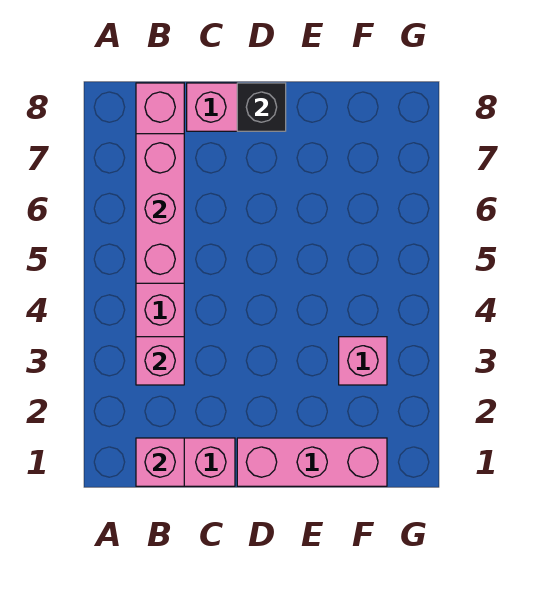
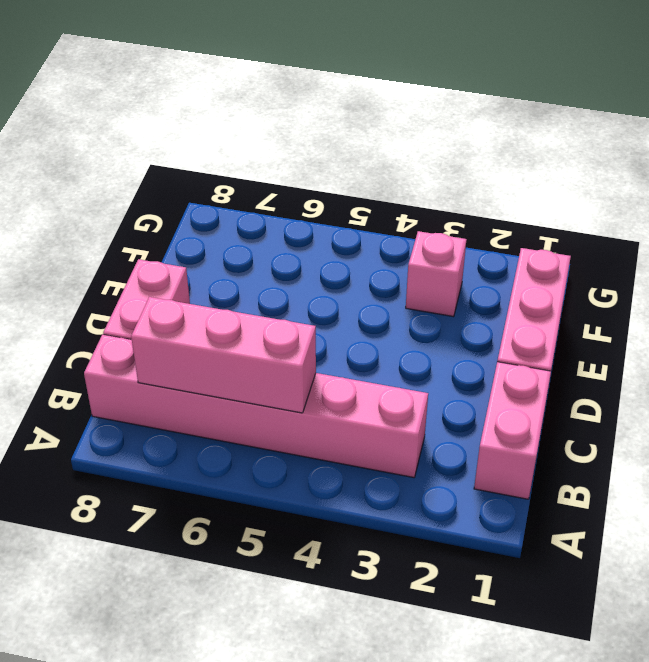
pink brick B1 level 2 -> none
pink brick B3 level 2 -> none
black brick D8 level 2 -> none

